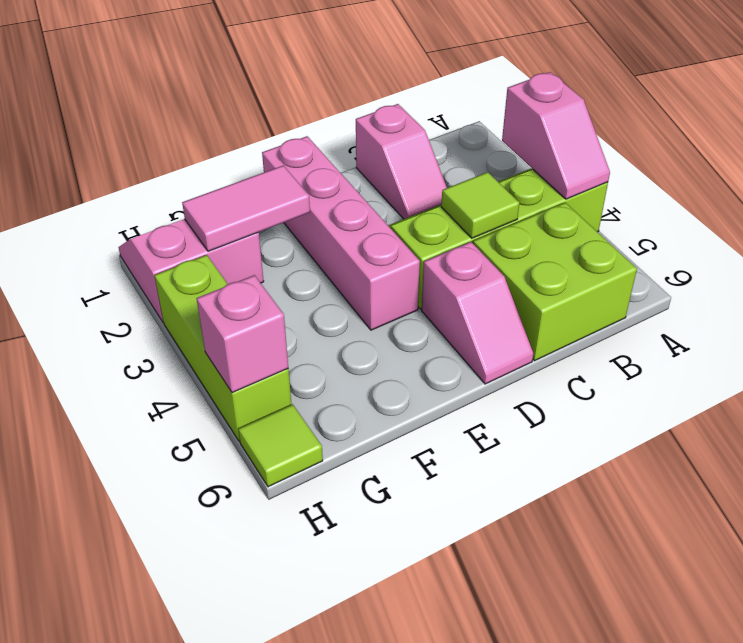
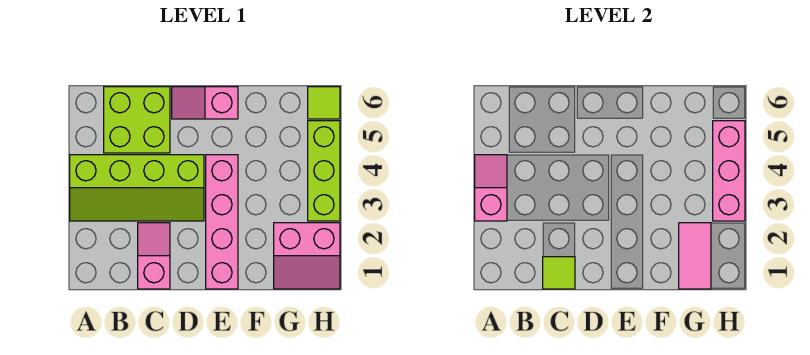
lime tile C4 level 2 -> lime tile C1 level 2
pink slope D5:D6 level 1 top 5 -> pink slope D6:E6 level 1 top E
pink tile F2:G2 level 2 -> pink tile G1:G2 level 2
pink brick H5 level 2 -> pink brick H3:H5 level 2

